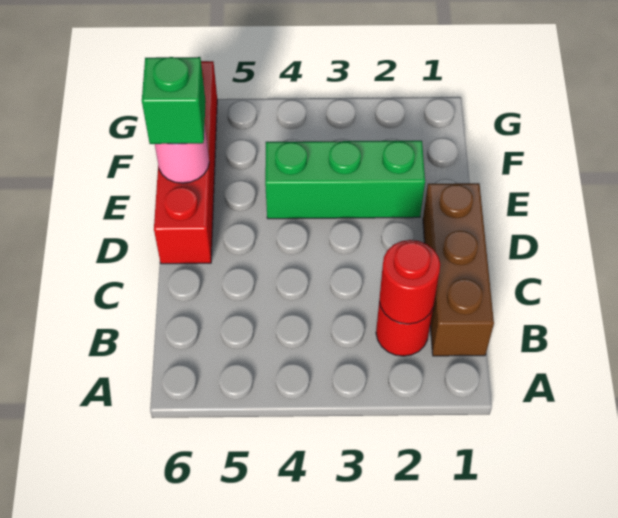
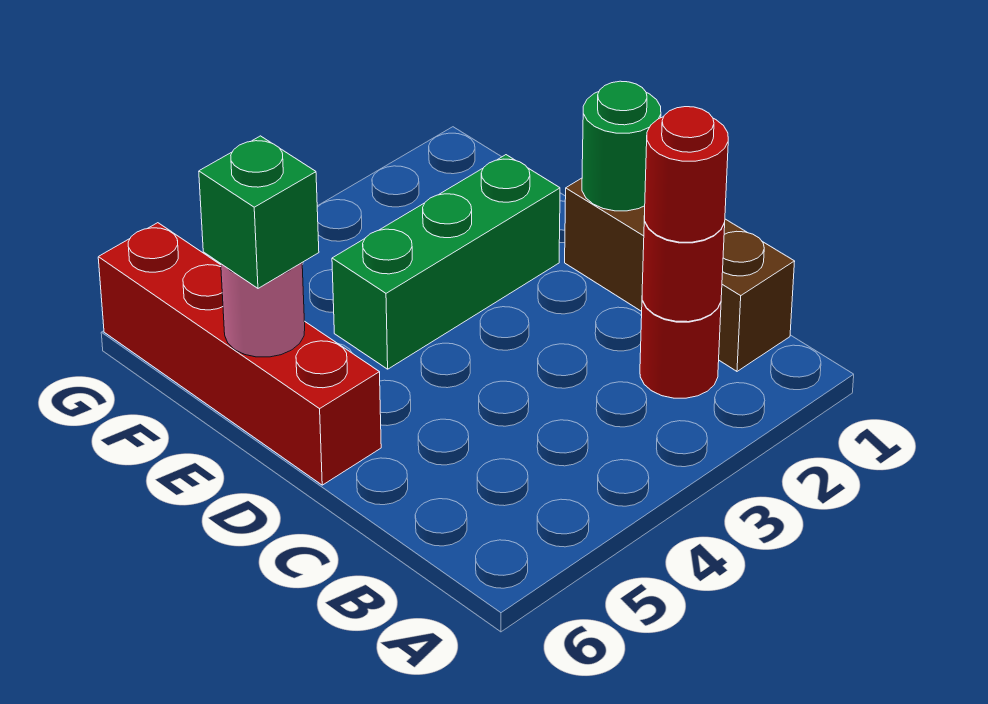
none -> red round brick B2 level 3
none -> green round brick D1 level 2

